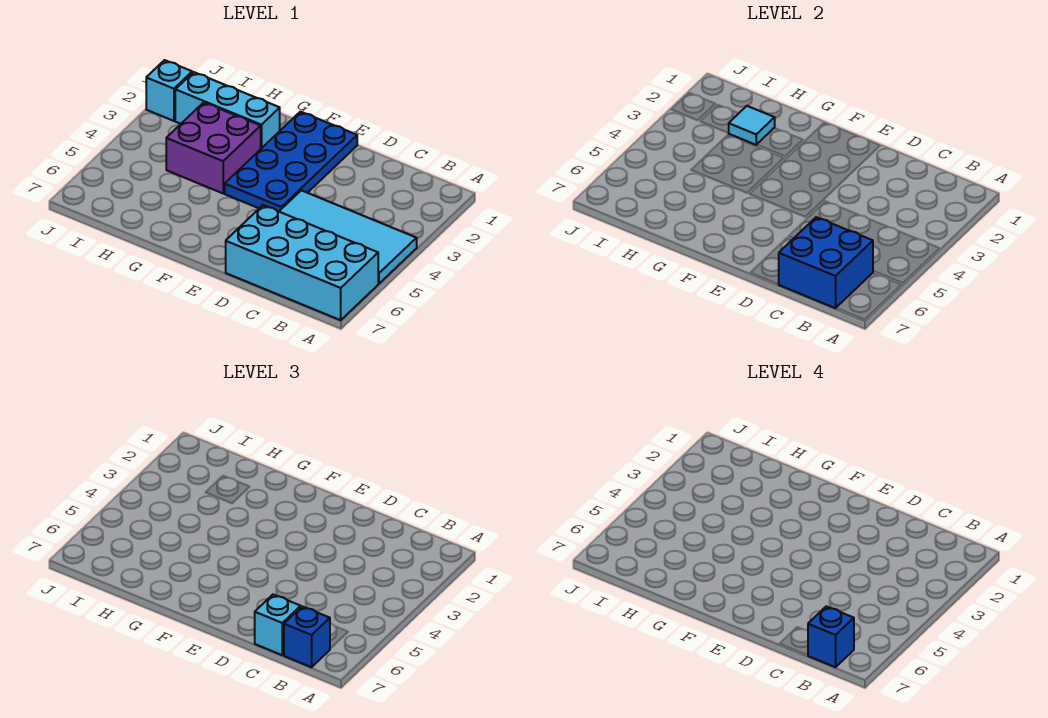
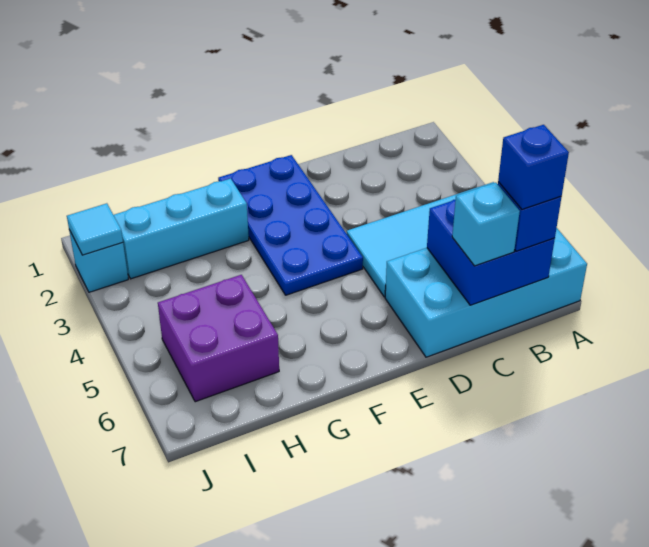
purple brick G3:H4 level 1 -> purple brick H5:I6 level 1
cyan tile H2 level 2 -> cyan tile J2 level 2

